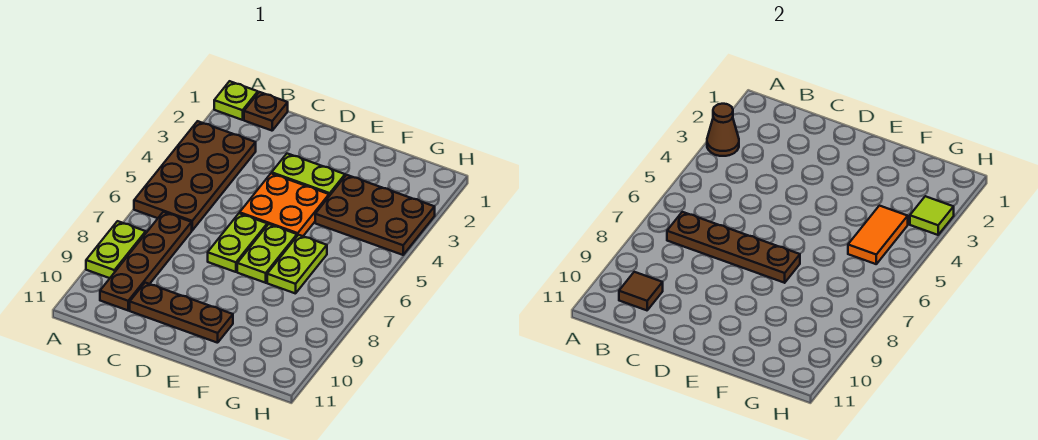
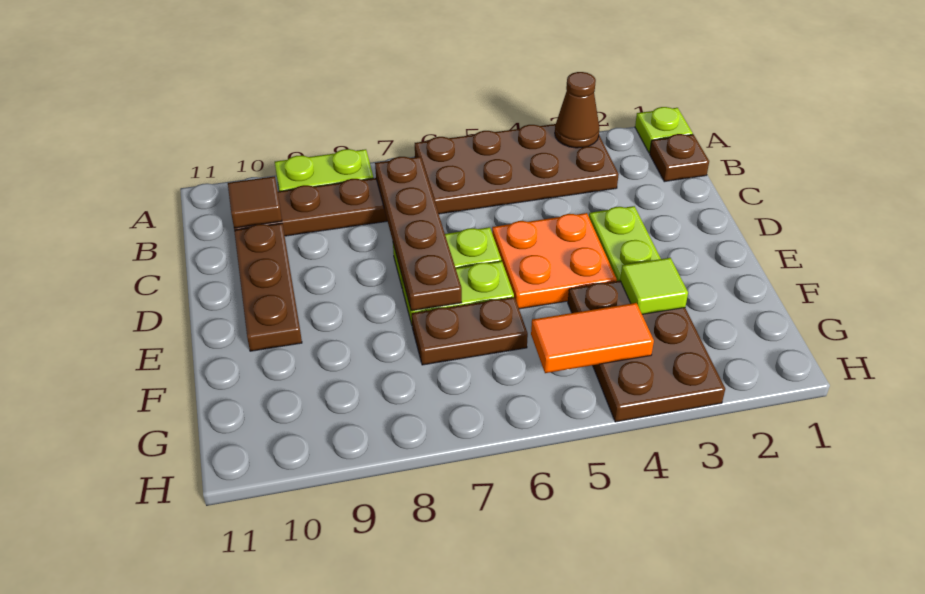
lime plate F6:F7 level 1 -> brown plate F6:F7 level 1
lime tile H3 level 2 -> lime tile F3 level 2

